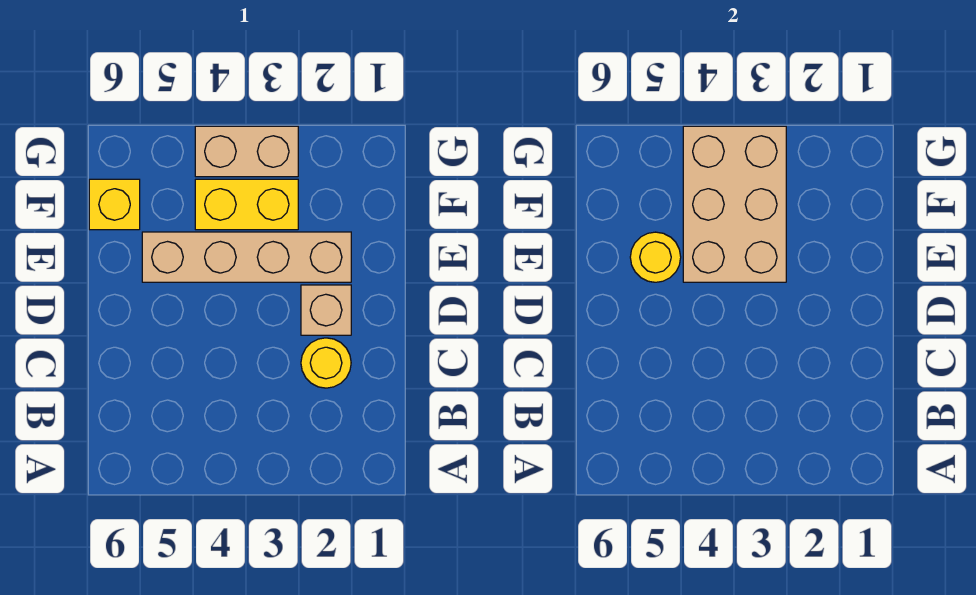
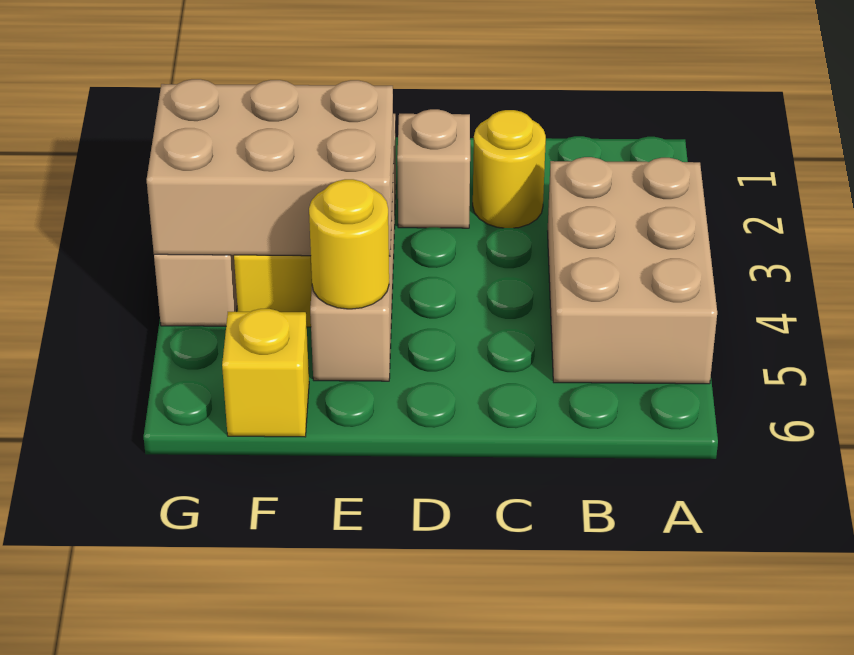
none -> tan brick A3:B5 level 1

